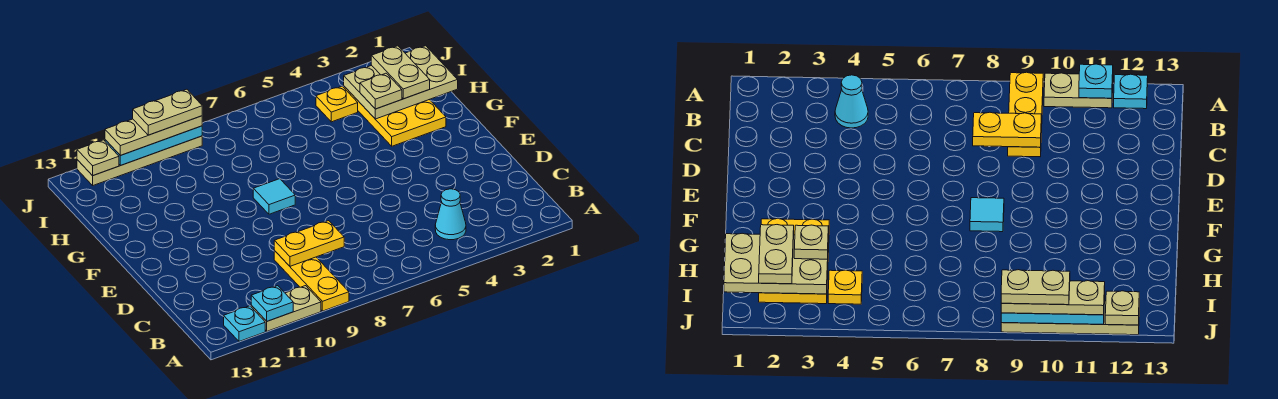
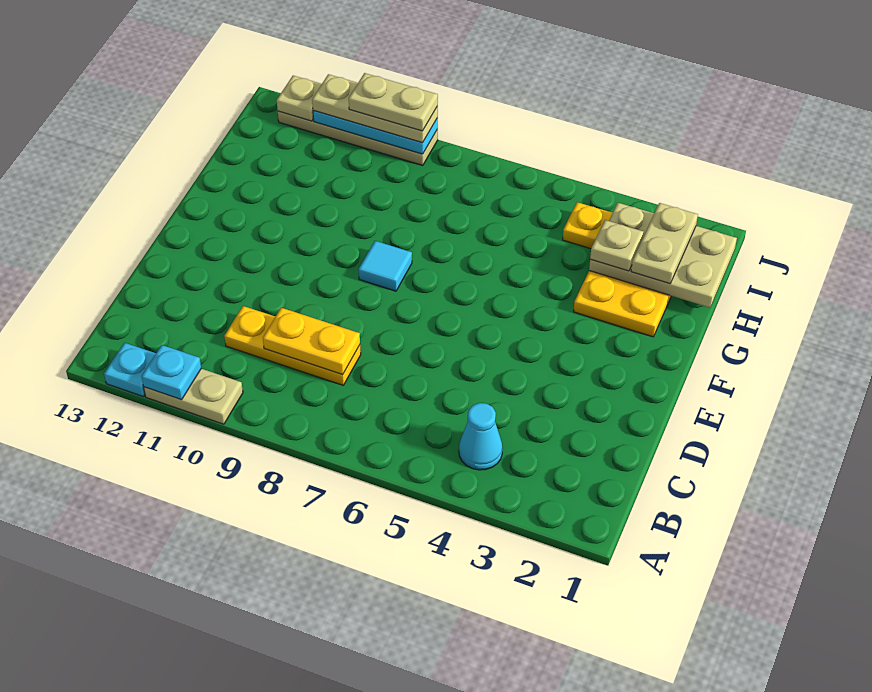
yellow plate A9:C9 level 1 -> yellow plate C8:C10 level 1

